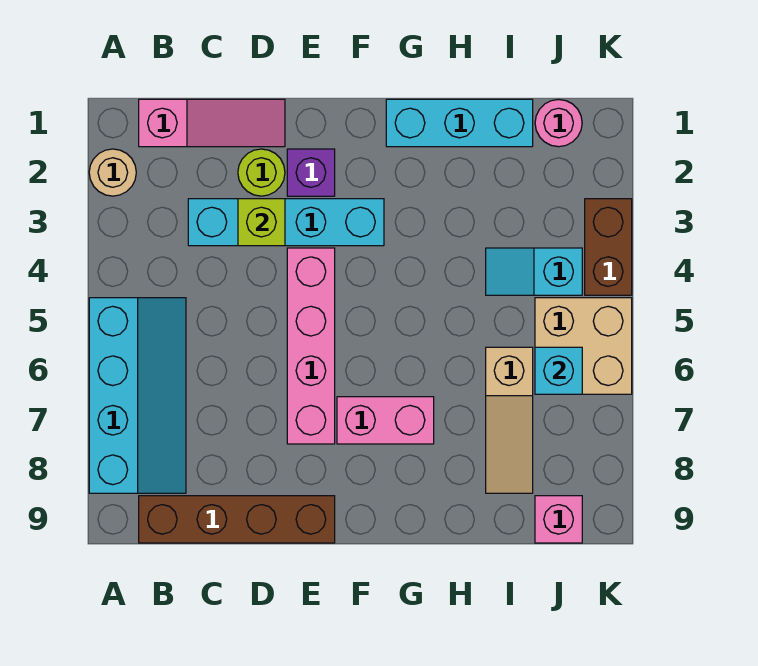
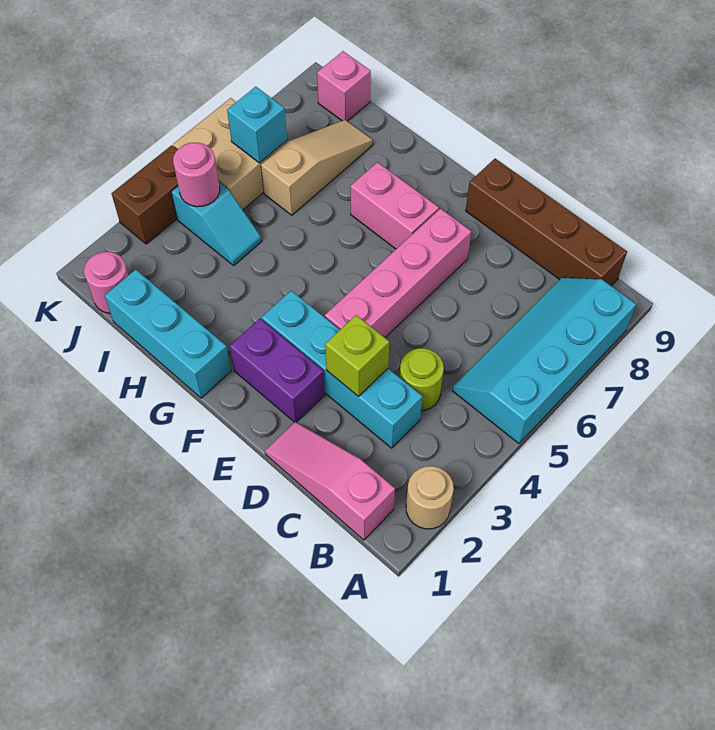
lime round brick D2 level 1 -> lime round brick C4 level 1
purple brick E2 level 1 -> purple brick E2:F2 level 1
none -> pink round brick J4 level 2

